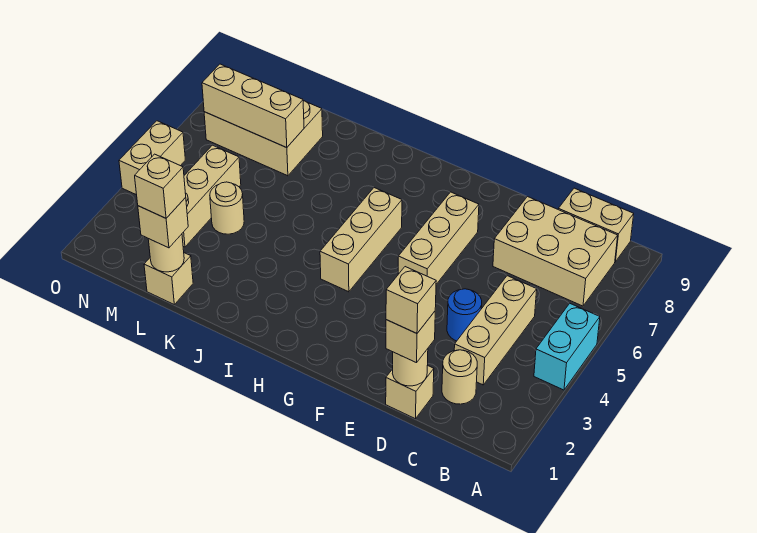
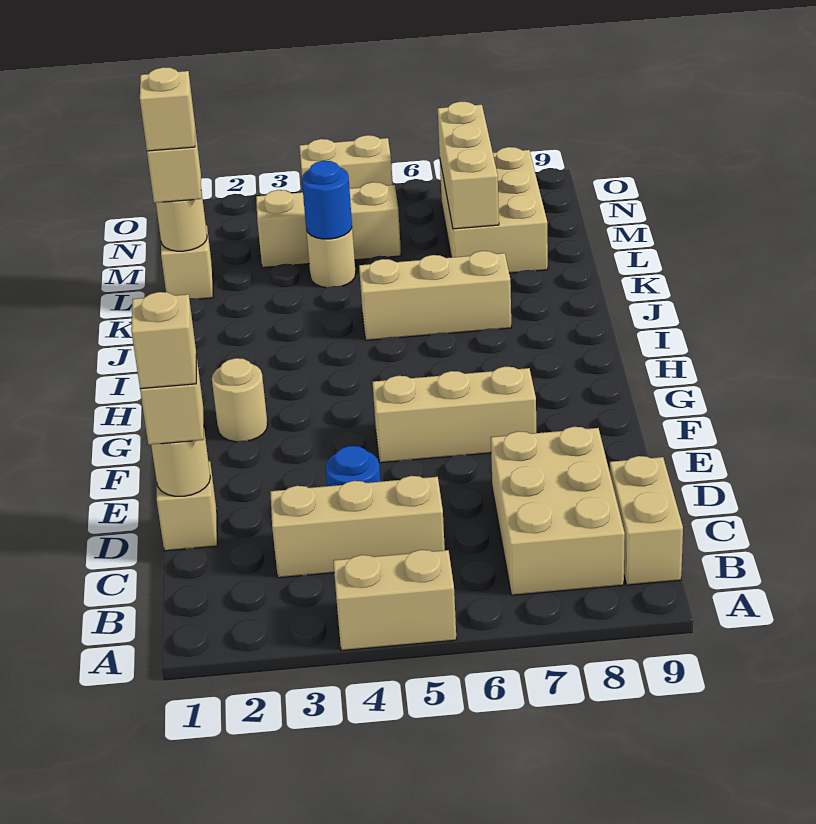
cyan brick A4:A5 level 1 -> tan brick A4:A5 level 1
tan round brick C2 level 1 -> tan round brick G2 level 1
tan brick H4:H6 level 1 -> tan brick J5:J7 level 1
none -> blue round brick L4 level 2

